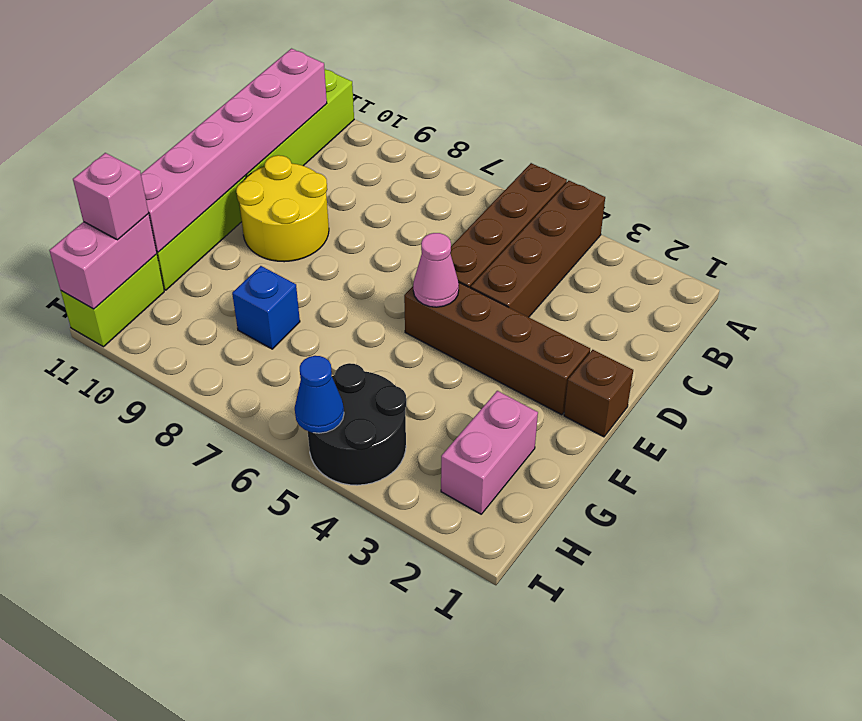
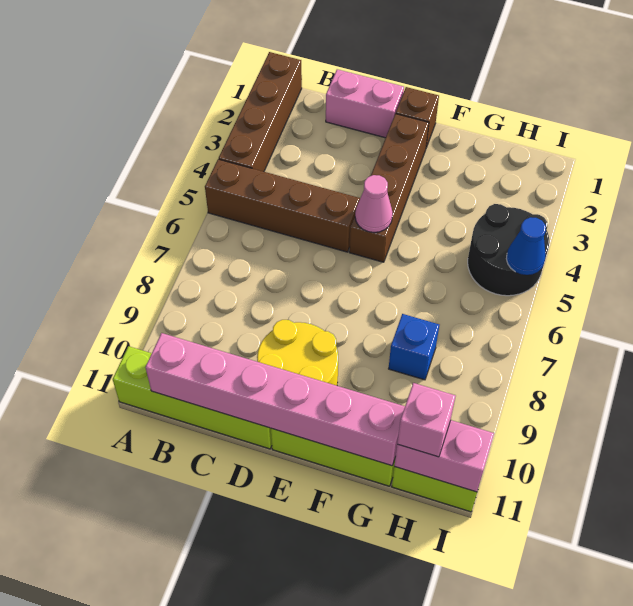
brown brick A4:D4 level 1 -> brown brick A1:A4 level 1
pink brick G2:H2 level 1 -> pink brick C1:D1 level 1

